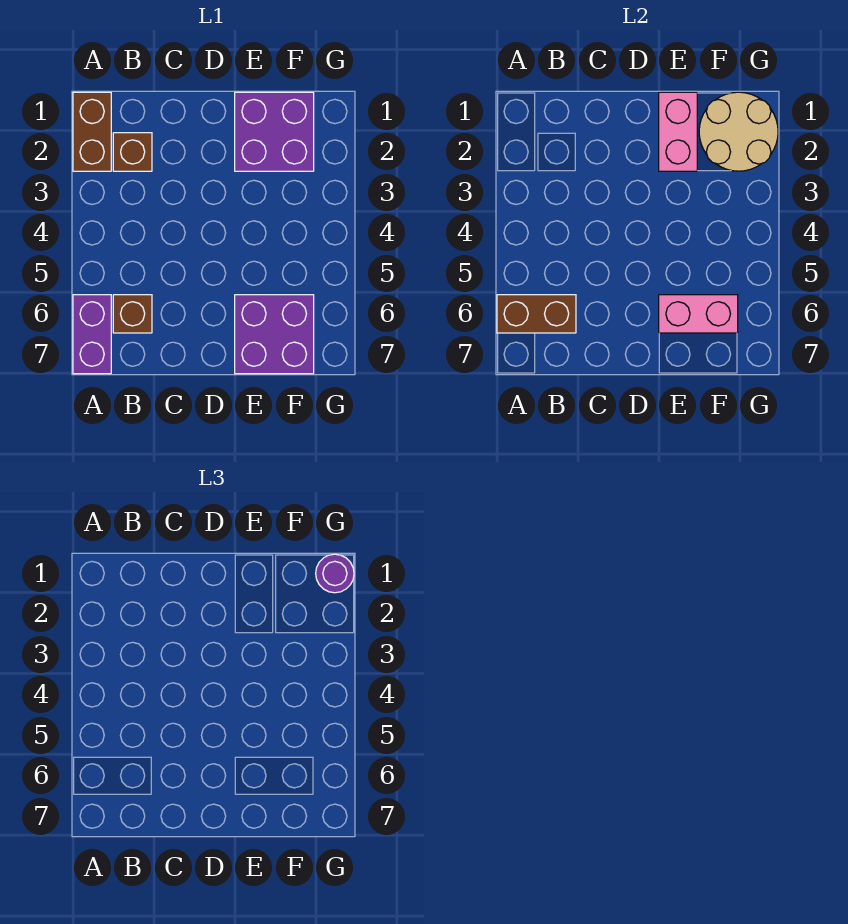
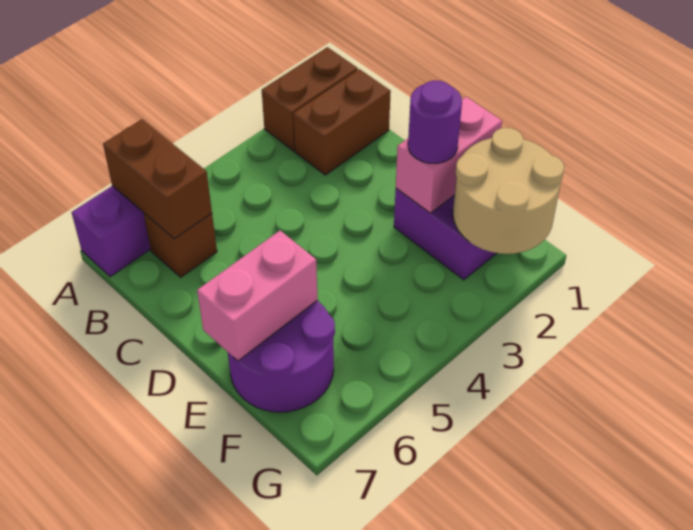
brown brick B2 level 1 -> brown brick B1:B2 level 1
purple brick E6:F7 level 1 -> purple round brick E6:F7 level 1
pink brick E6:F6 level 2 -> pink brick E6:E7 level 2
purple round brick G1 level 3 -> purple round brick E2 level 3

